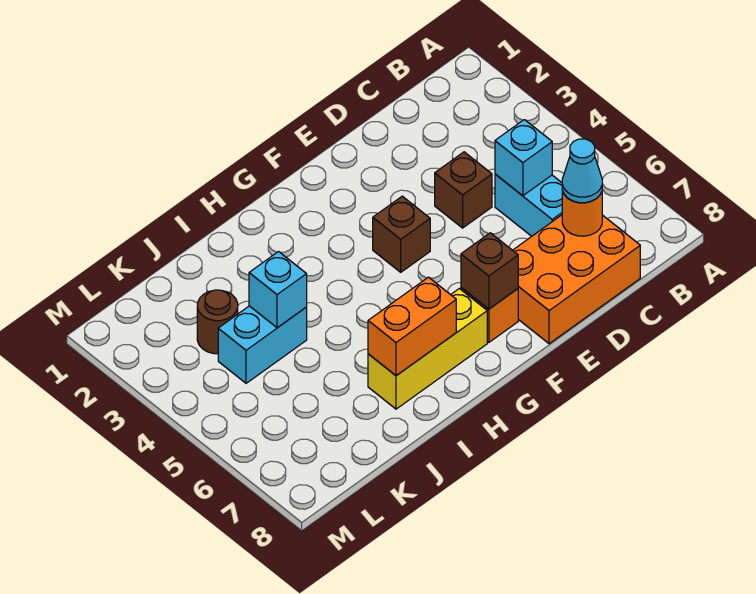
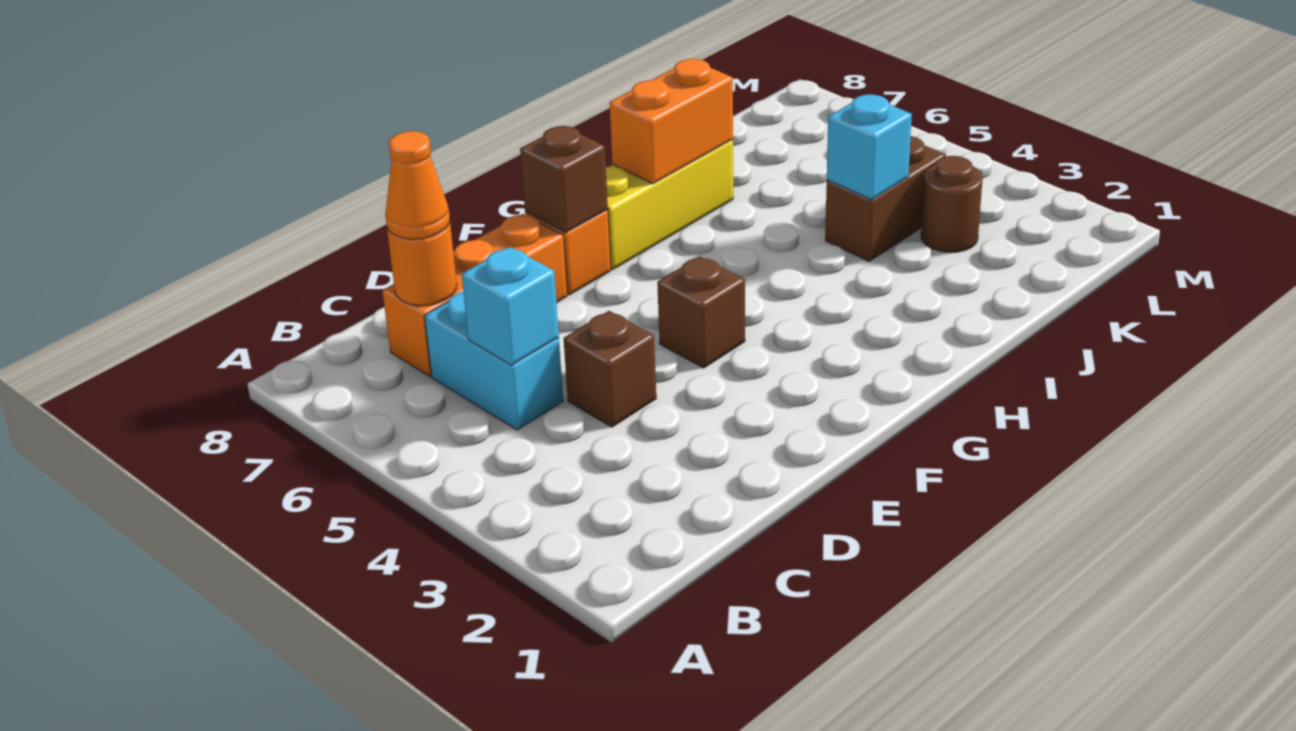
orange brick C7:E8 level 1 -> orange brick C7:E7 level 1
cyan cone C7 level 3 -> orange cone C7 level 3
cyan brick J4:K4 level 1 -> brown brick J4:K4 level 1

